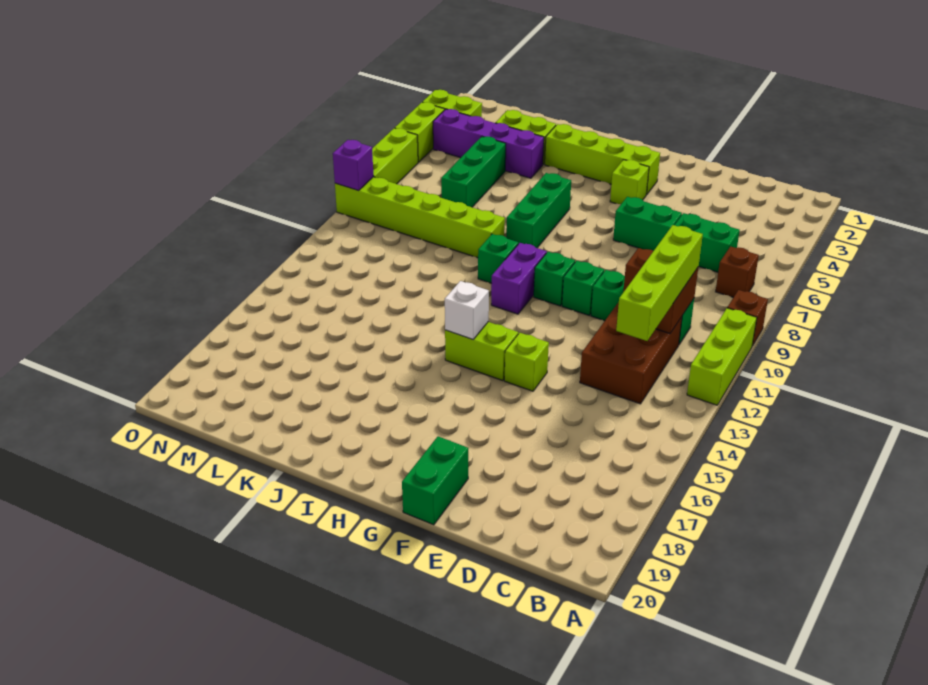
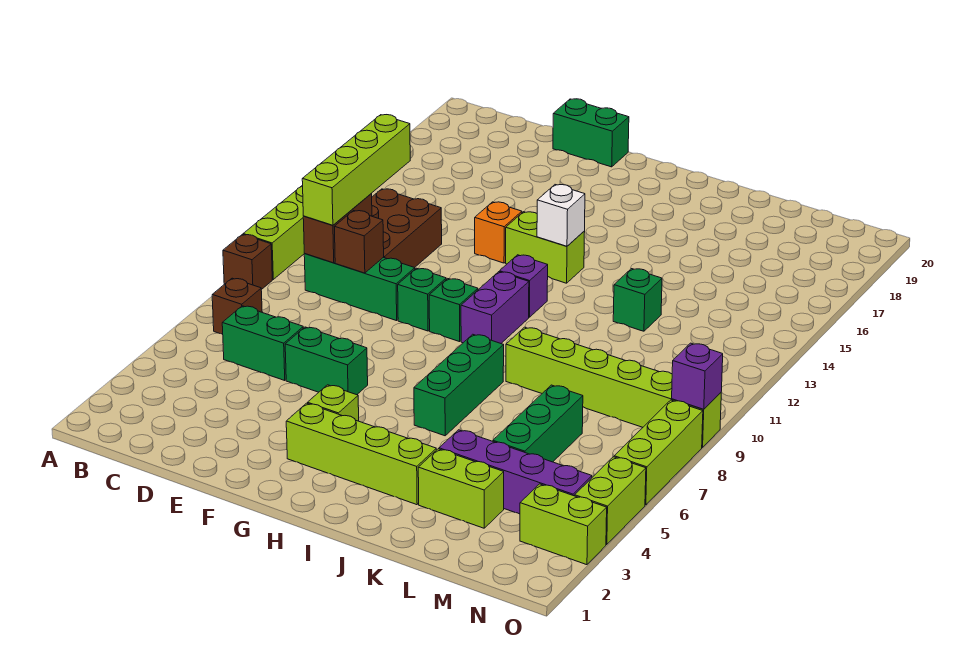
lime brick F14 level 1 -> orange brick F14 level 1
green brick F19:F20 level 1 -> green brick E20:F20 level 1
none -> purple brick H12 level 1
green brick I10 level 1 -> green brick K13 level 1

